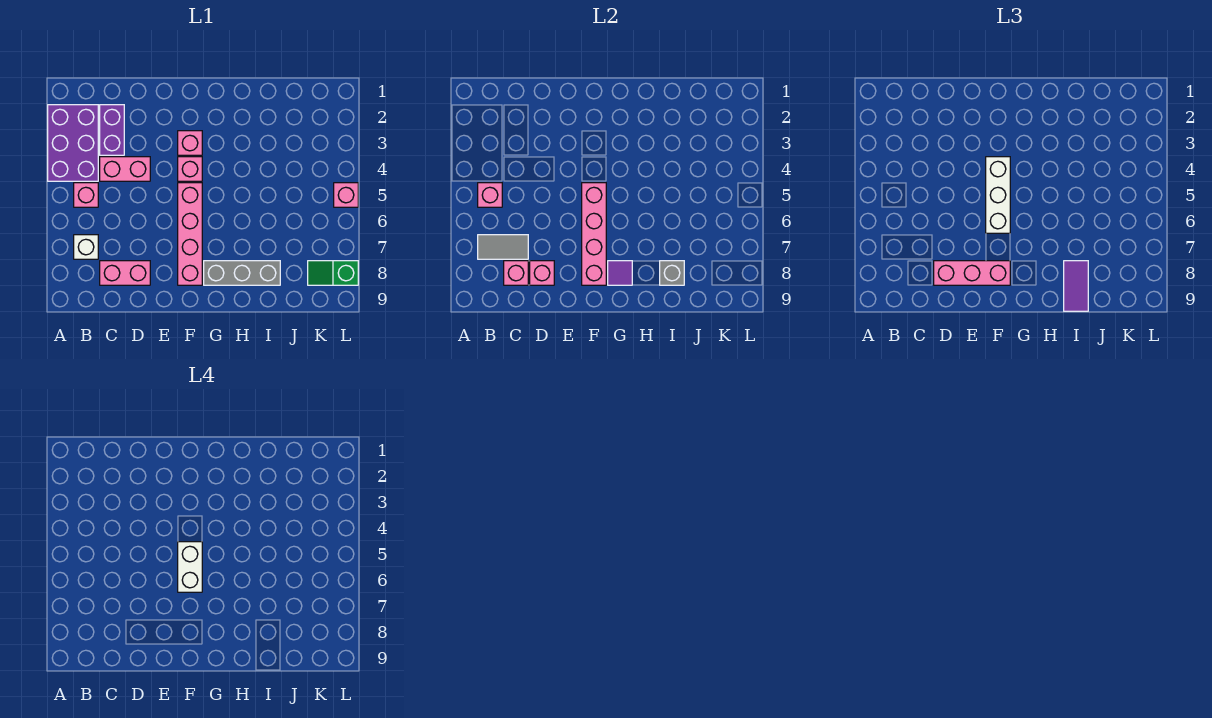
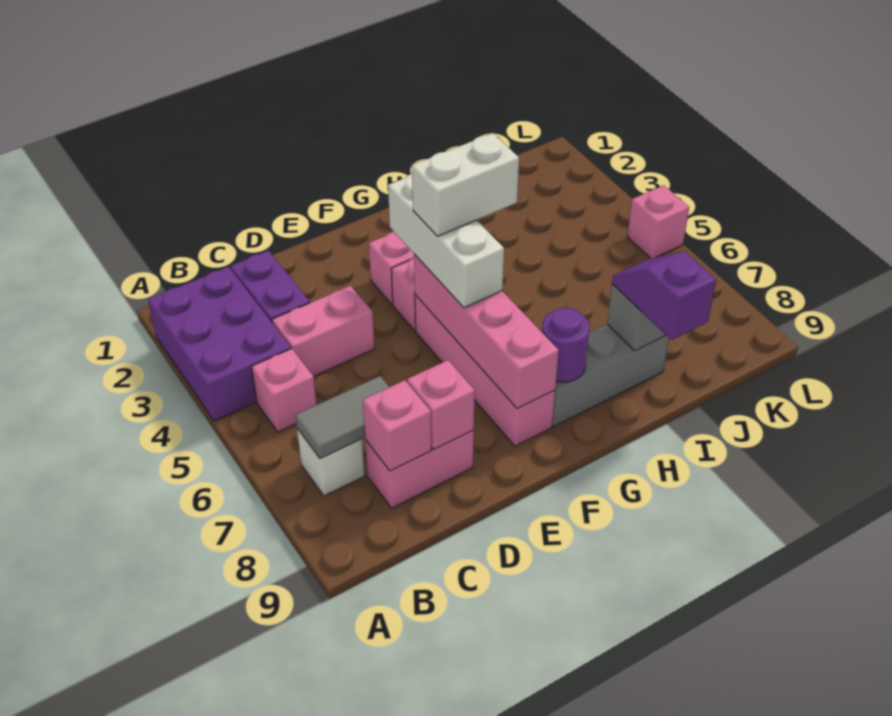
pink brick B5 level 2 -> none
pink brick D8:F8 level 3 -> none
white brick F5:F6 level 4 -> white brick F5:G5 level 4
purple tile G8 level 2 -> purple round brick G8 level 2
purple tile I8:I9 level 3 -> purple slope I8:I9 level 3 top 9
green slope K8:L8 level 1 top L -> none

